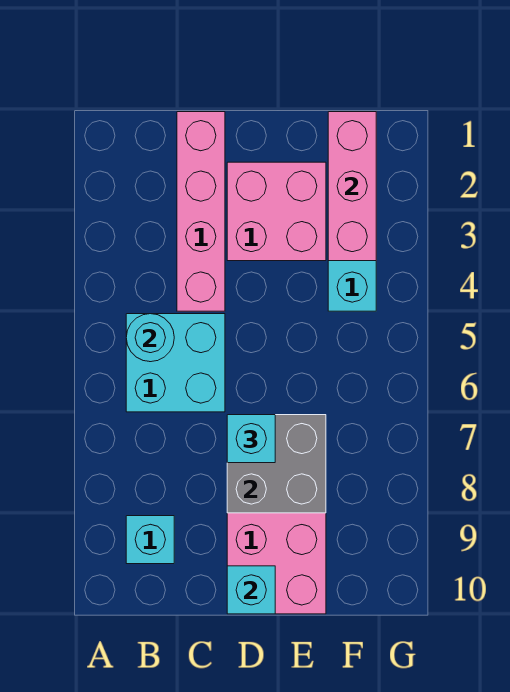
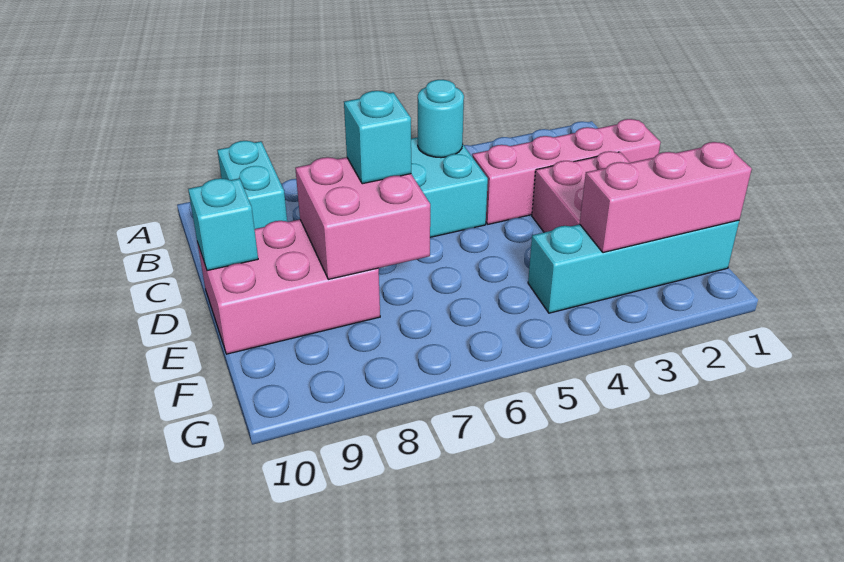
cyan brick B9 level 1 -> cyan brick A9:B9 level 1
grey brick D7:E8 level 2 -> pink brick D7:E8 level 2

